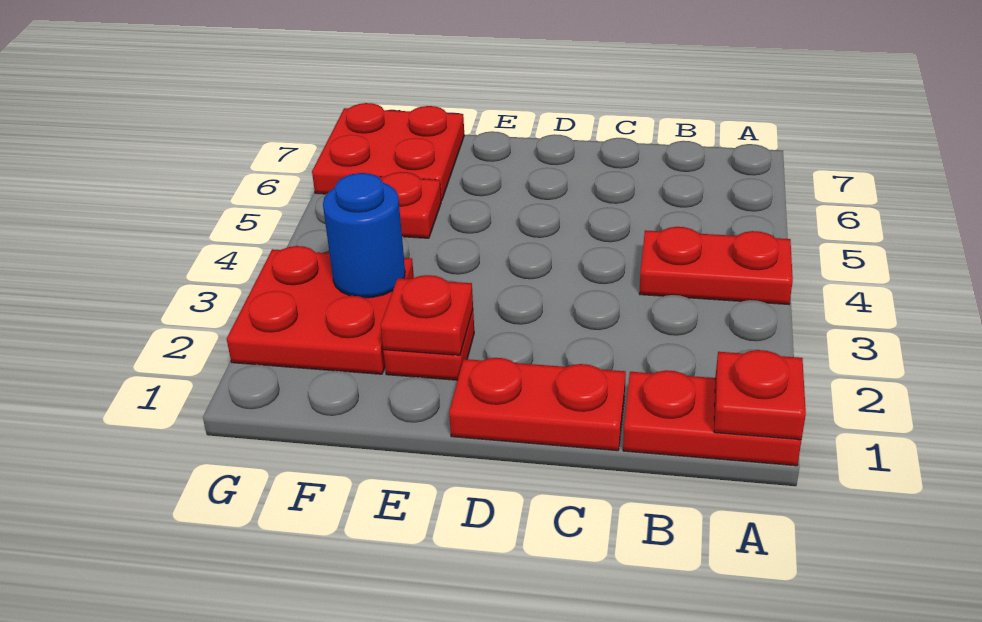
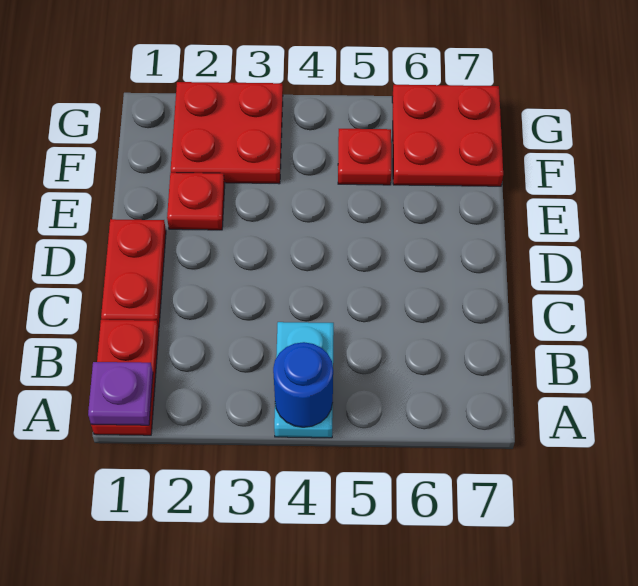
red plate A1 level 2 -> purple plate A1 level 2
red plate A4:B4 level 1 -> cyan plate A4:B4 level 1
red plate E2 level 2 -> none
blue round brick F3 level 2 -> blue round brick A4 level 2

